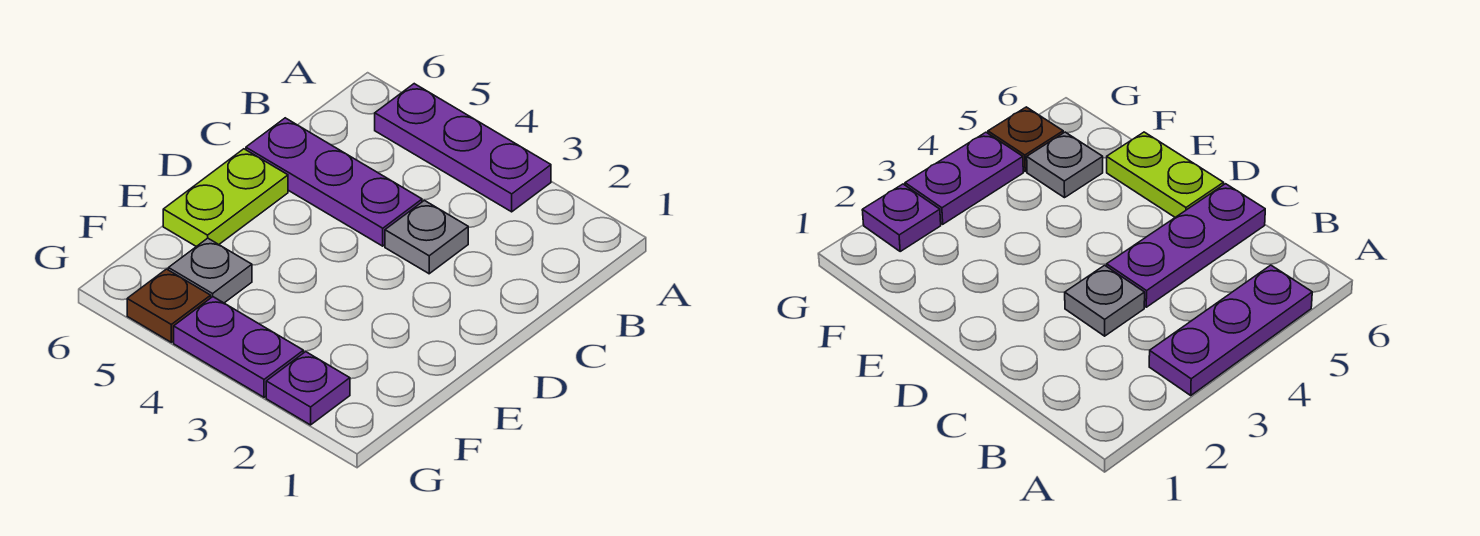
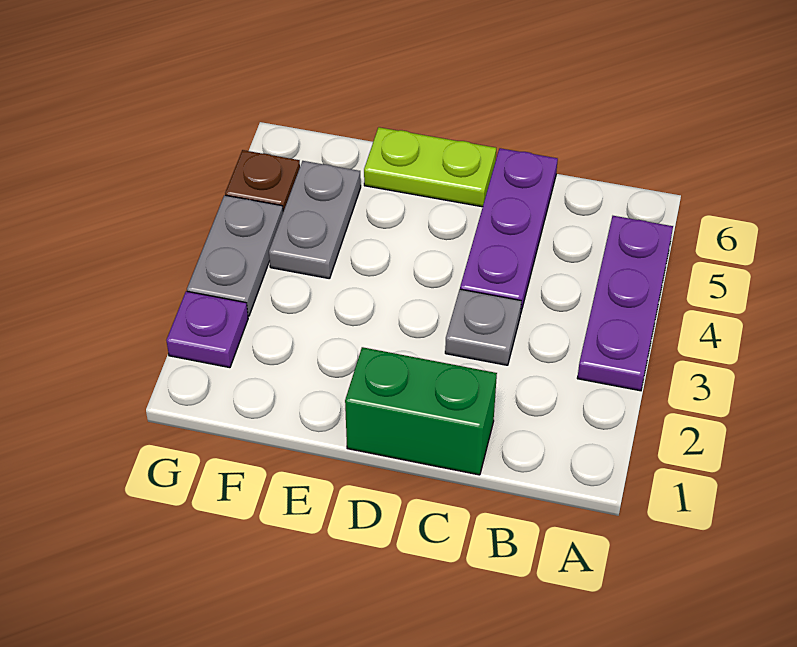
none -> green brick C1:D1 level 1
grey plate F5 level 1 -> grey plate F4:F5 level 1
purple plate G3:G4 level 1 -> grey plate G3:G4 level 1

